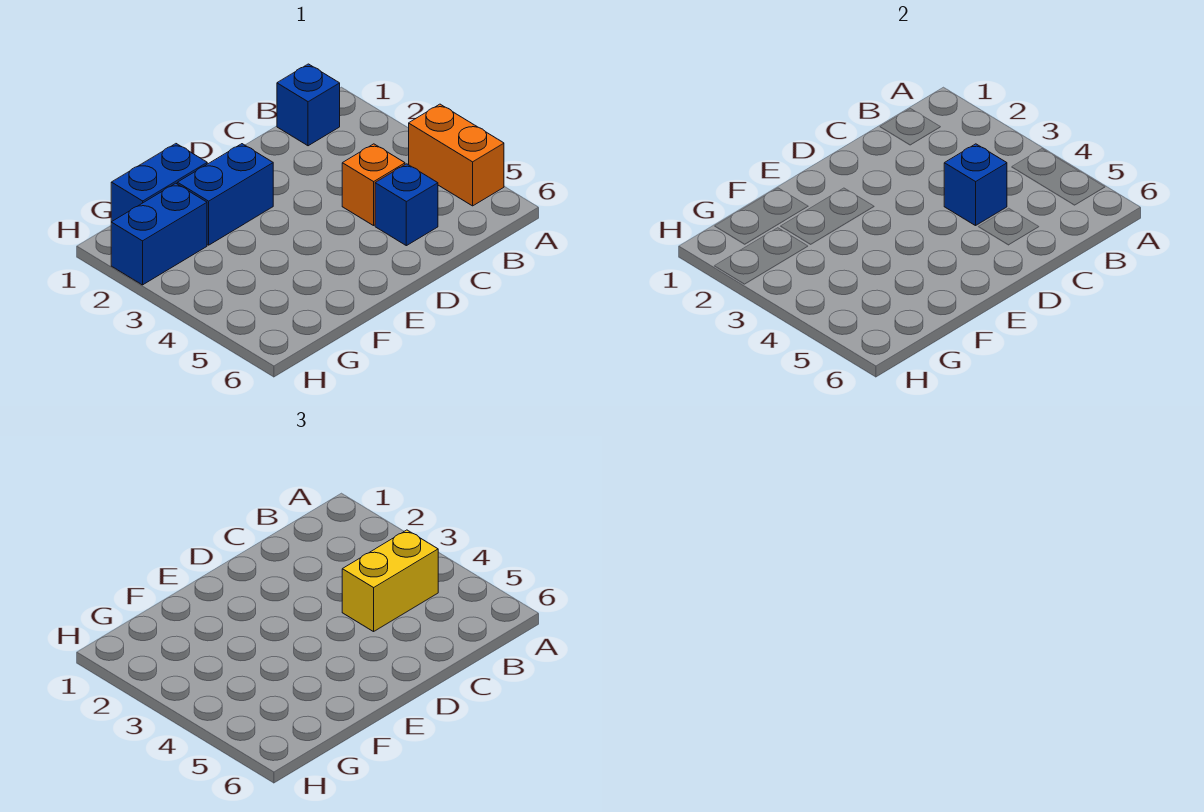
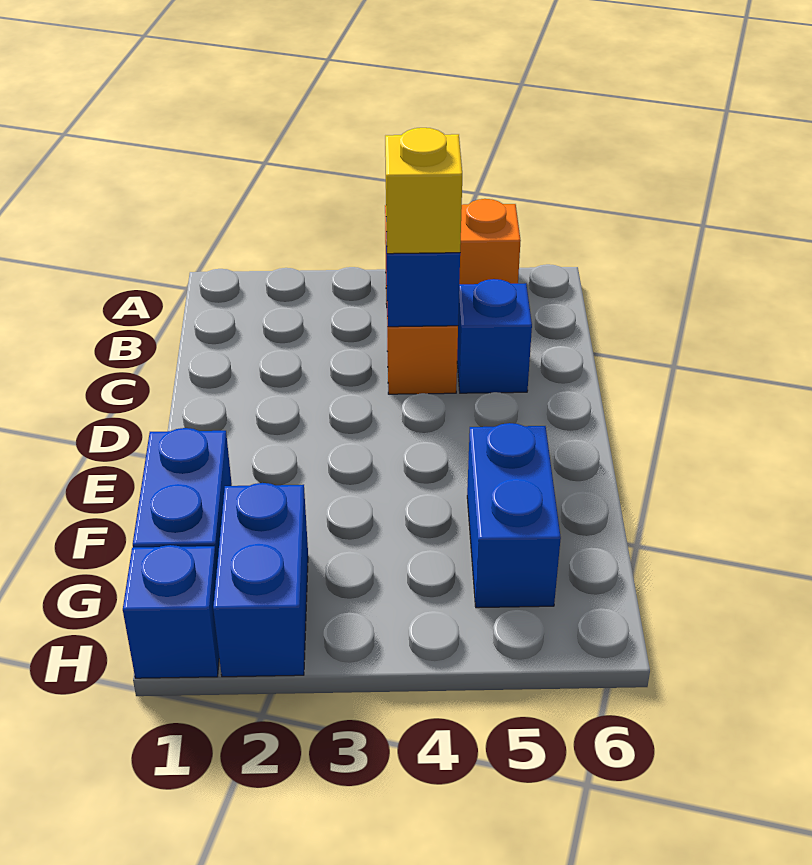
blue brick B1 level 1 -> blue brick H1 level 1
yellow brick B4:C4 level 3 -> yellow brick C4 level 3
blue brick E2:F2 level 1 -> blue brick F5:G5 level 1

